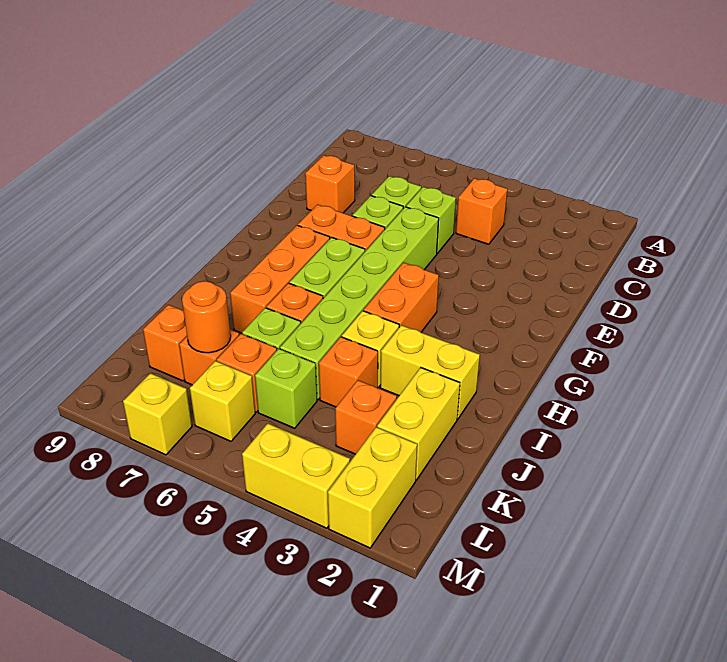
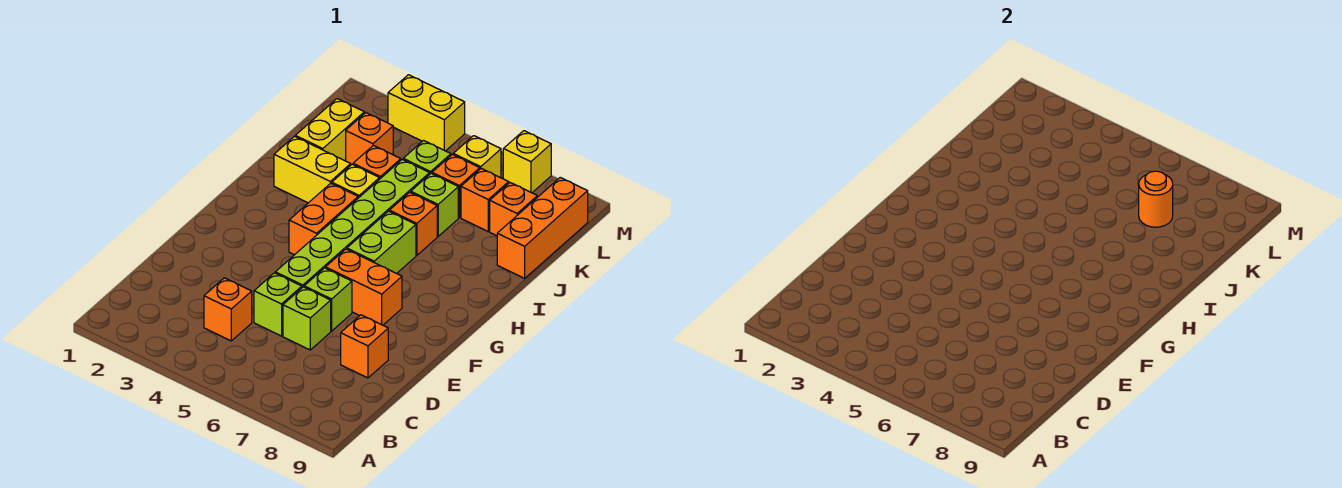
orange brick G7:I7 level 1 -> orange brick J9:L9 level 1
yellow brick L2:M2 level 1 -> none

